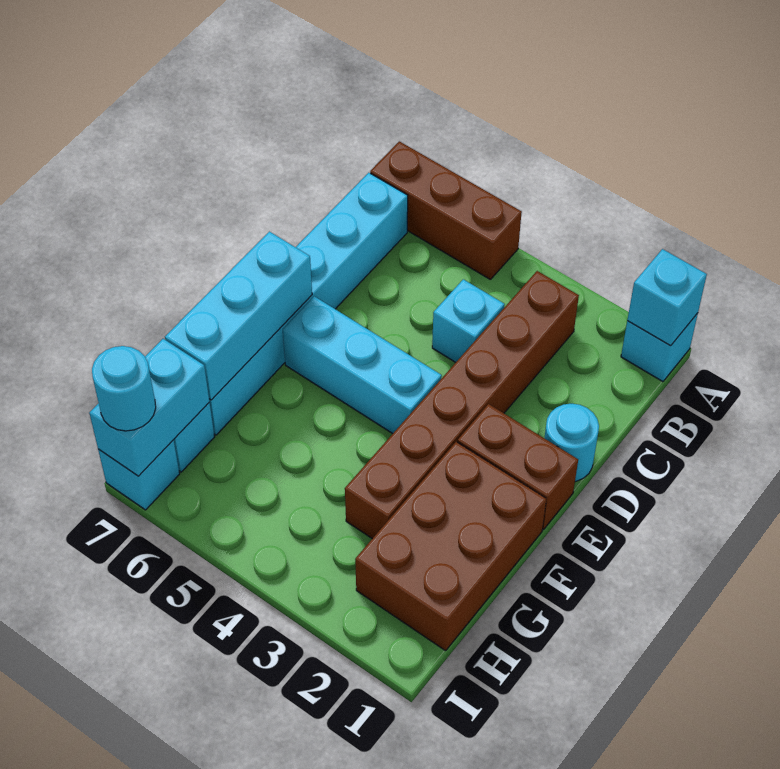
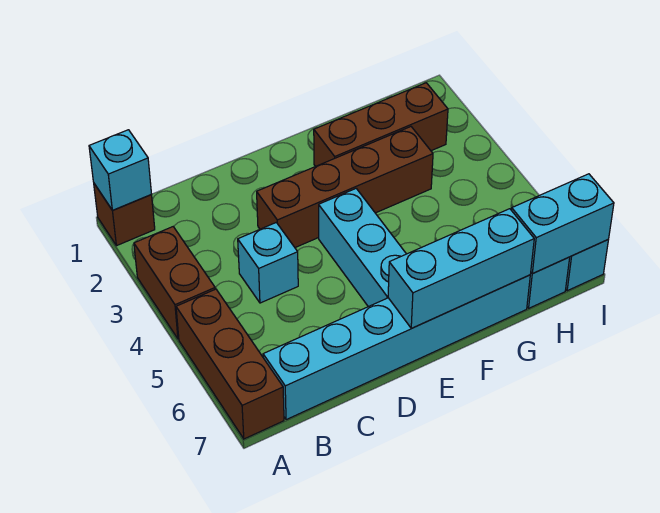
cyan brick A1 level 1 -> brown brick A1 level 1
brown brick B3:G3 level 1 -> brown brick D3:G3 level 1
cyan round brick D1 level 1 -> none
brown brick E1:E2 level 1 -> brown brick A3:A4 level 1
brown brick F1:H2 level 1 -> brown brick F2:H2 level 1
cyan round brick I7 level 3 -> none

